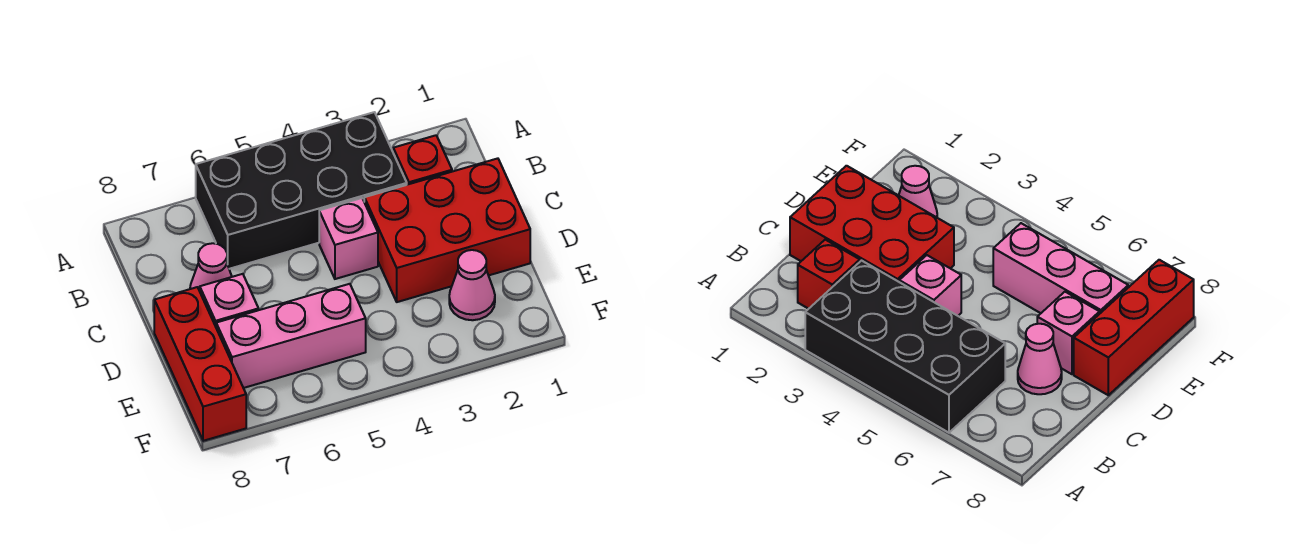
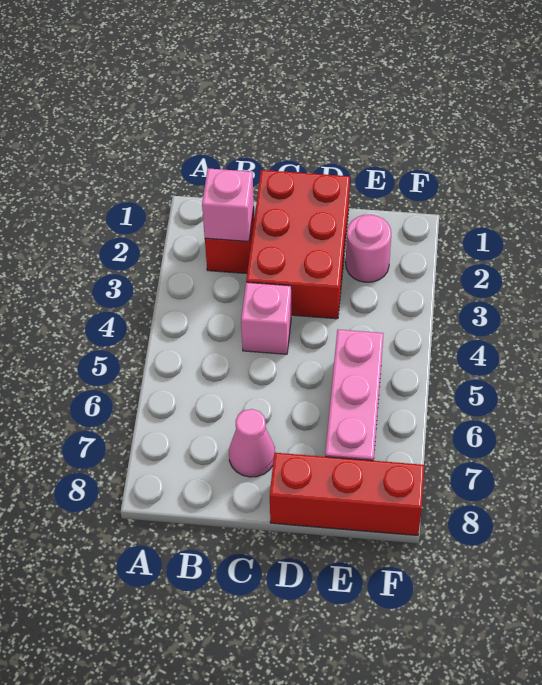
black brick A3:B6 level 1 -> none
pink brick D7 level 1 -> pink brick B2 level 2
pink cone E2 level 1 -> pink round brick E2 level 1

